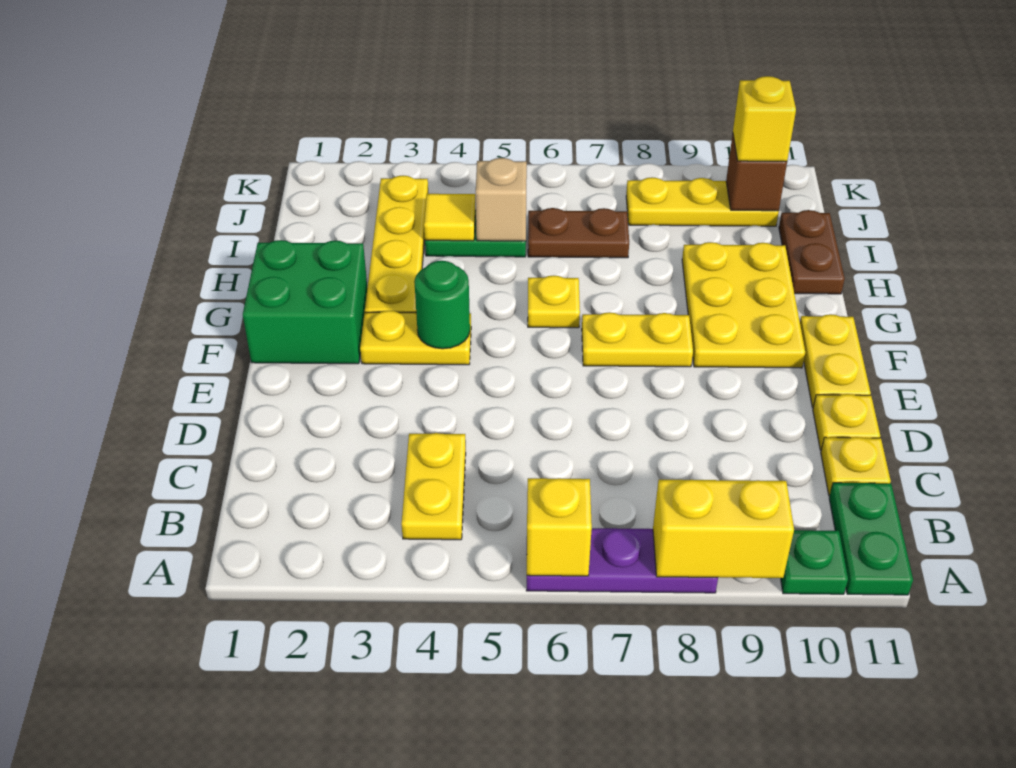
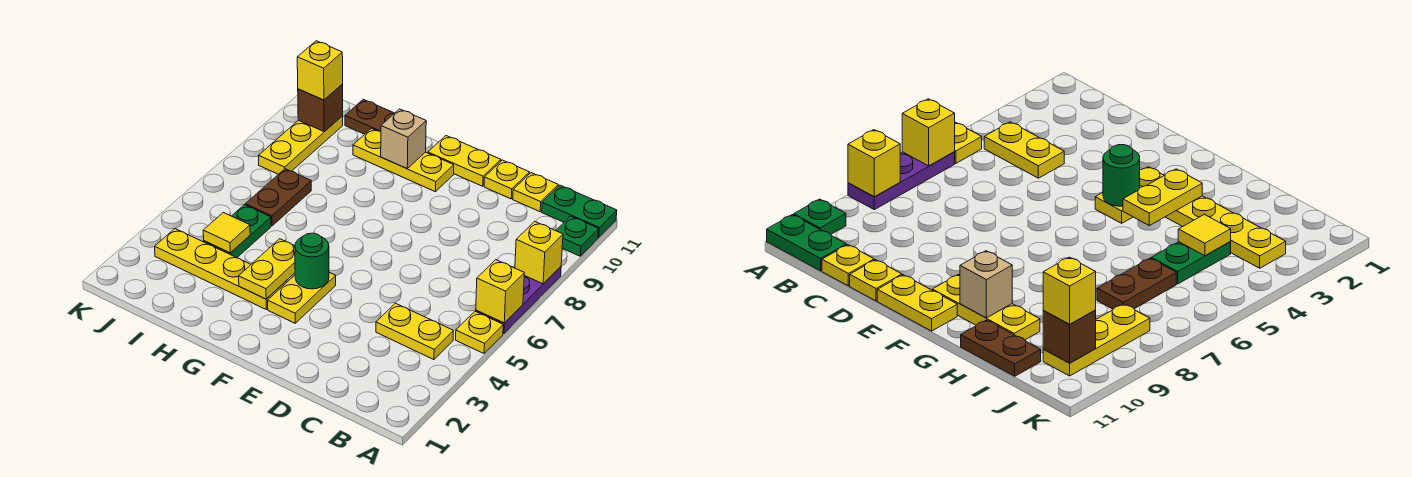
yellow brick A8:A9 level 2 -> yellow brick A8 level 2
green brick F1:G2 level 1 -> none
yellow plate F7:F8 level 1 -> yellow plate G3:G4 level 2
yellow plate F9:H10 level 1 -> yellow plate F10:H10 level 1
yellow plate G6 level 1 -> yellow plate A5 level 1
tan brick I5 level 2 -> tan brick G10 level 2

